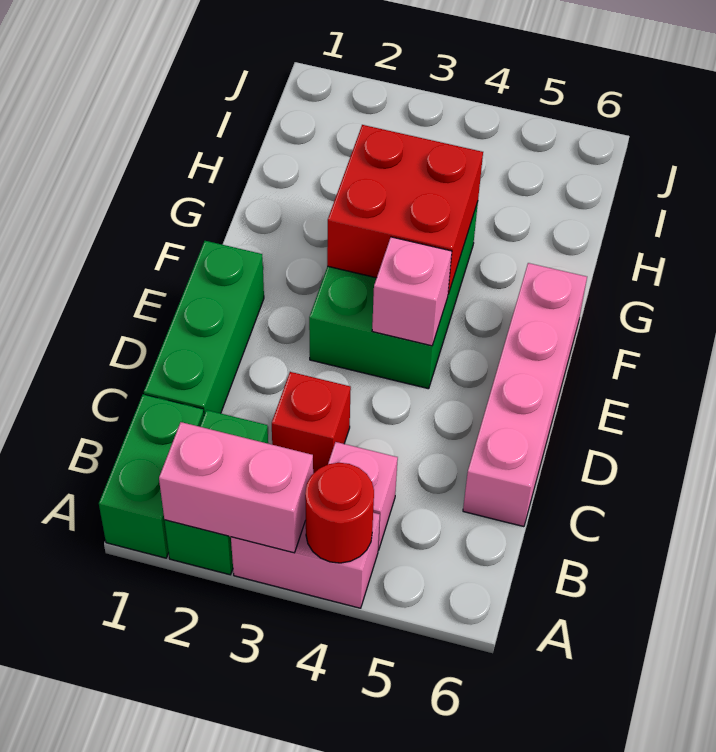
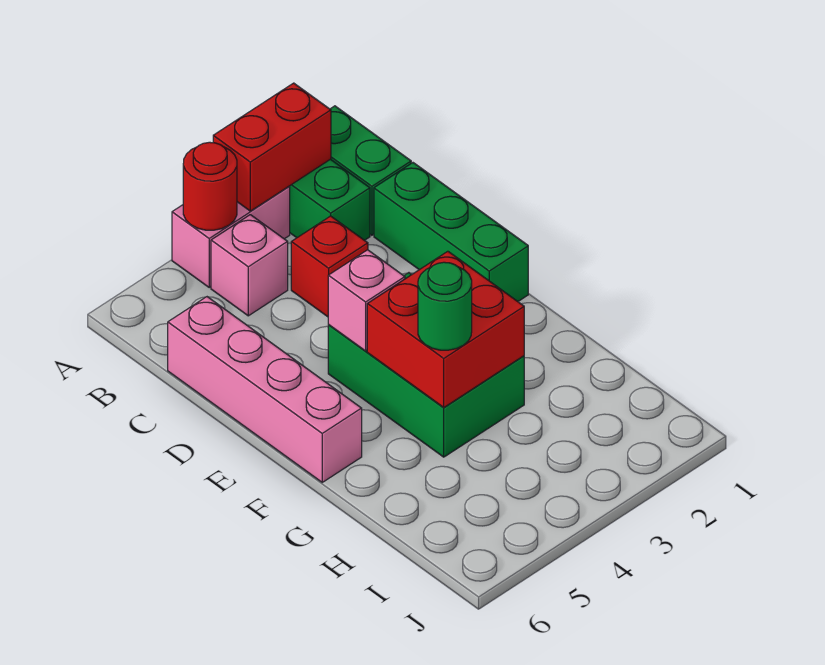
pink brick A2:A3 level 2 -> red brick A2:A3 level 2
none -> green round brick G4 level 3

